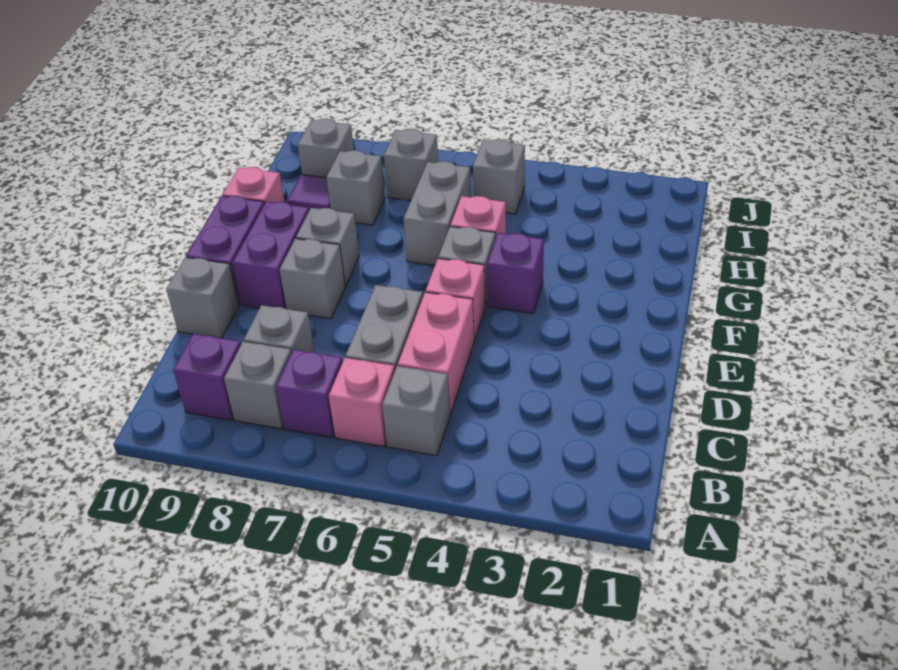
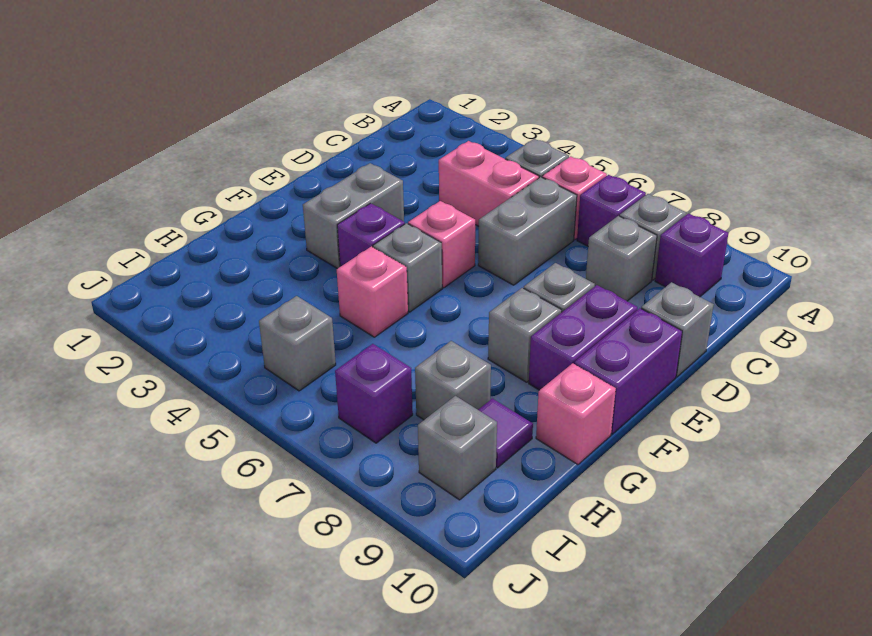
pink brick C5:D5 level 1 -> pink brick C4:C5 level 1
grey brick G6:H6 level 1 -> grey brick E3:F3 level 1
grey brick I7 level 1 -> purple brick I7 level 1

